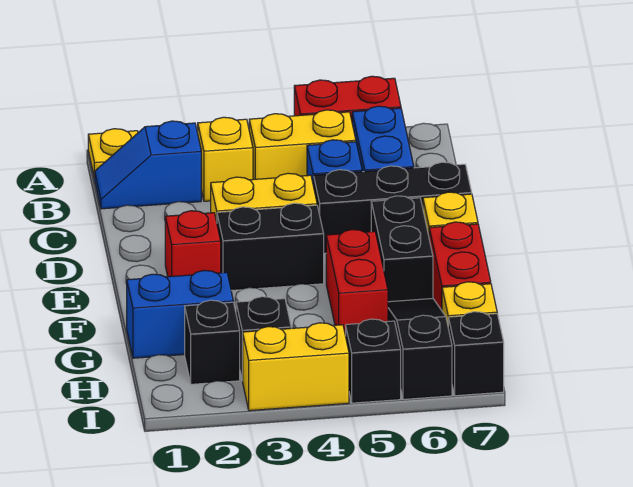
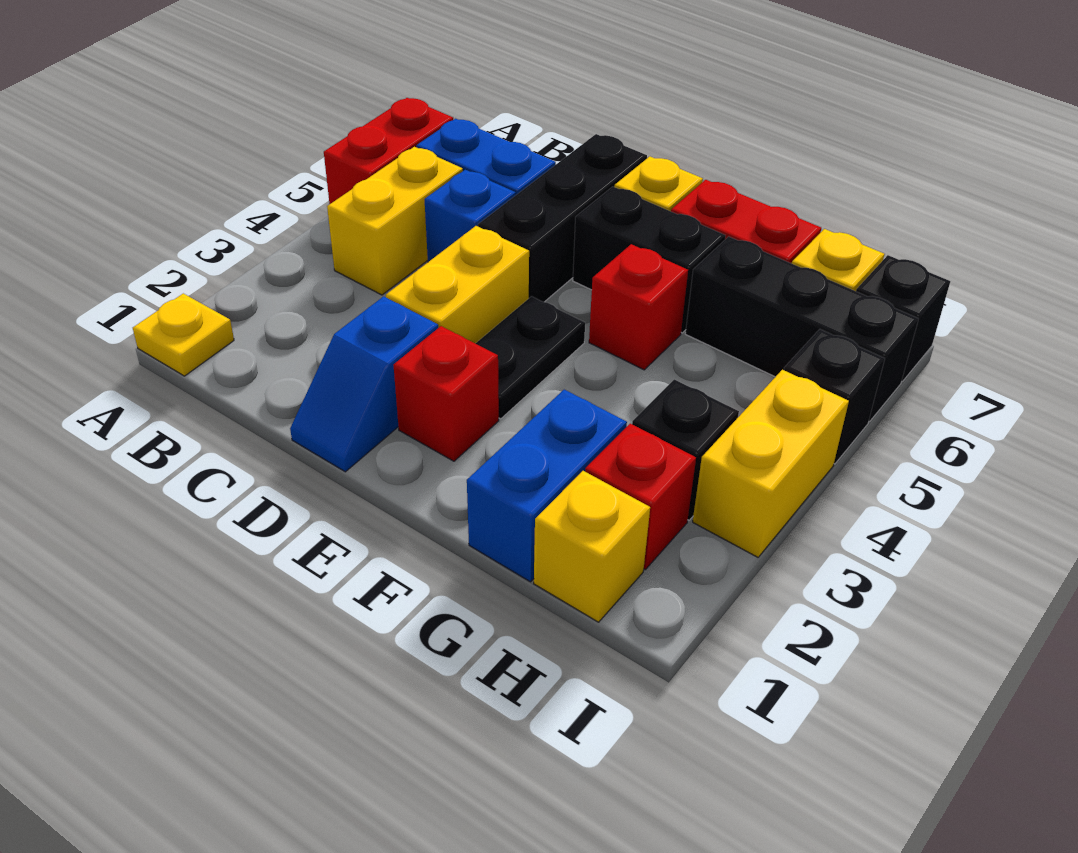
blue slope B1:B2 level 1 top 2 -> blue slope D1:D2 level 1 top 2
yellow brick B3 level 1 -> yellow brick H1 level 1
black brick E3:E4 level 1 -> black plate E3:E4 level 1
red brick F5:G5 level 1 -> red brick F5 level 1
black slope G6:I6 level 1 top I -> black brick G6:I6 level 1
black brick H2 level 1 -> red brick H2 level 1

